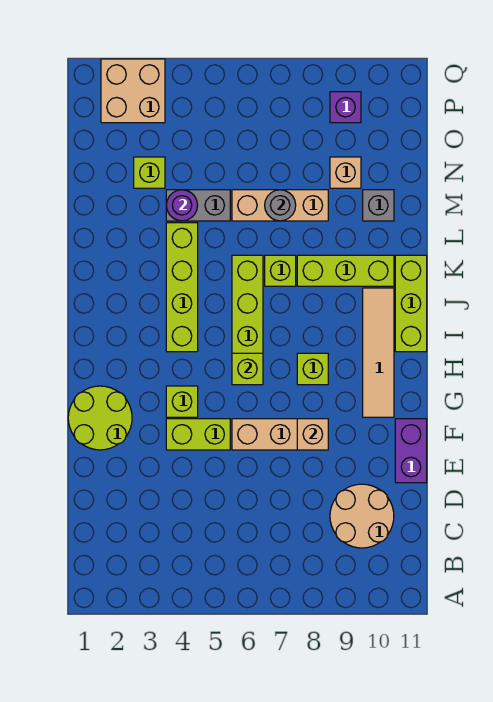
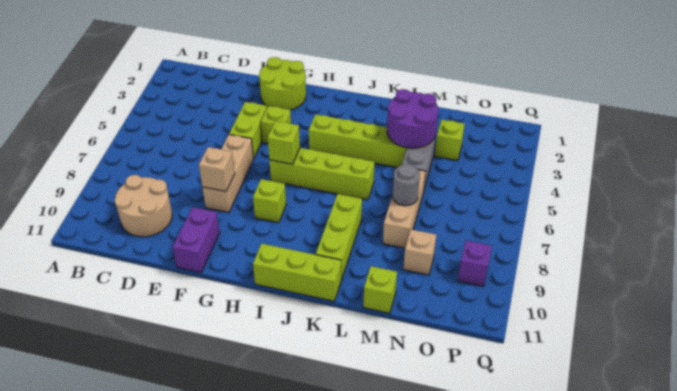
purple brick E11:F11 level 1 -> purple brick F10:F11 level 1
tan tile G10:J10 level 1 -> none
lime brick K7 level 1 -> lime brick M11 level 1
purple round brick M4 level 2 -> purple round brick L3:M4 level 2
grey brick M10 level 1 -> none
tan brick P2:Q3 level 1 -> none

